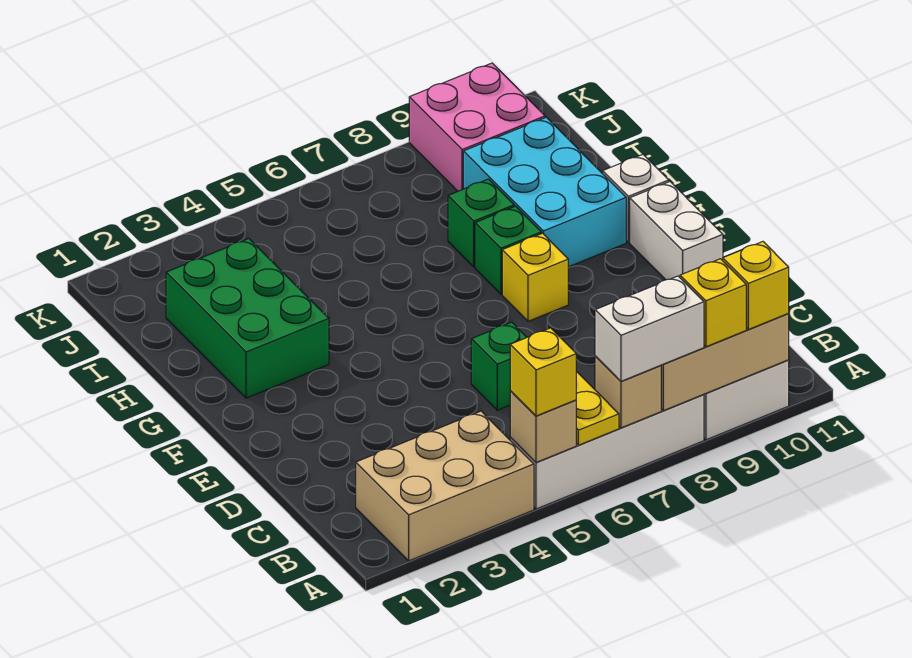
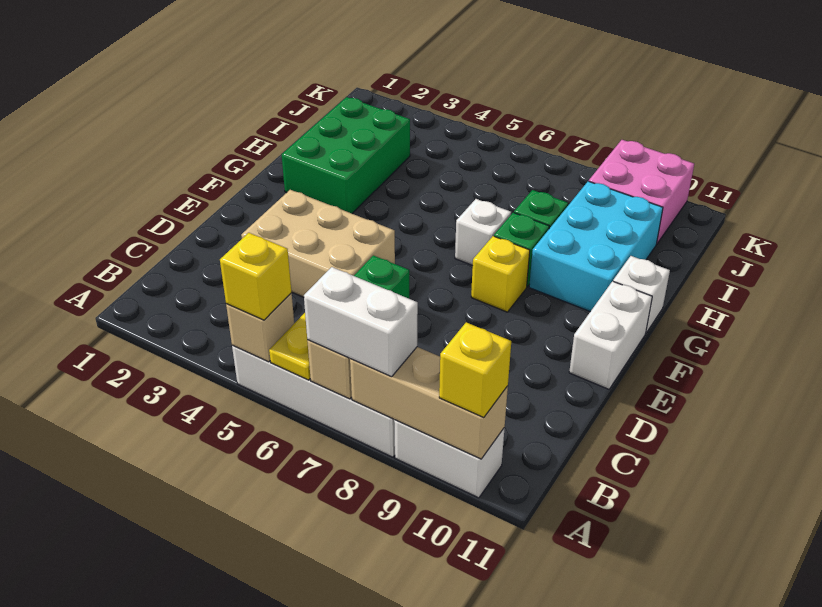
tan brick A2:B4 level 1 -> tan brick D3:E5 level 1
yellow brick A9 level 3 -> none
none -> white brick G7 level 1

